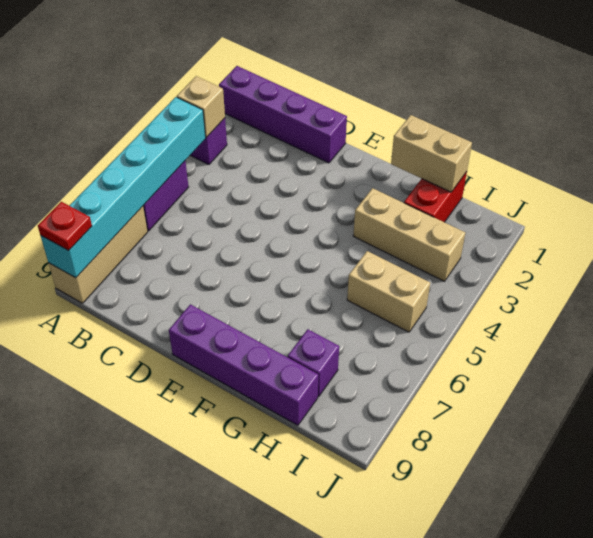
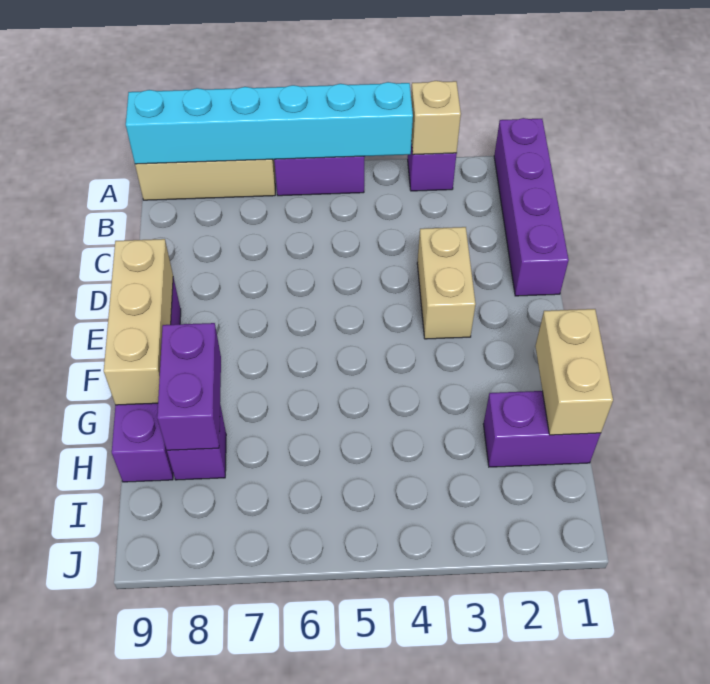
red plate A9 level 3 -> none
tan brick G3:I3 level 1 -> tan brick E9:G9 level 2
none -> purple brick G8:H8 level 2
red brick H1:H2 level 1 -> purple brick H1:H2 level 1
tan brick H5:I5 level 1 -> tan brick D3:E3 level 1

